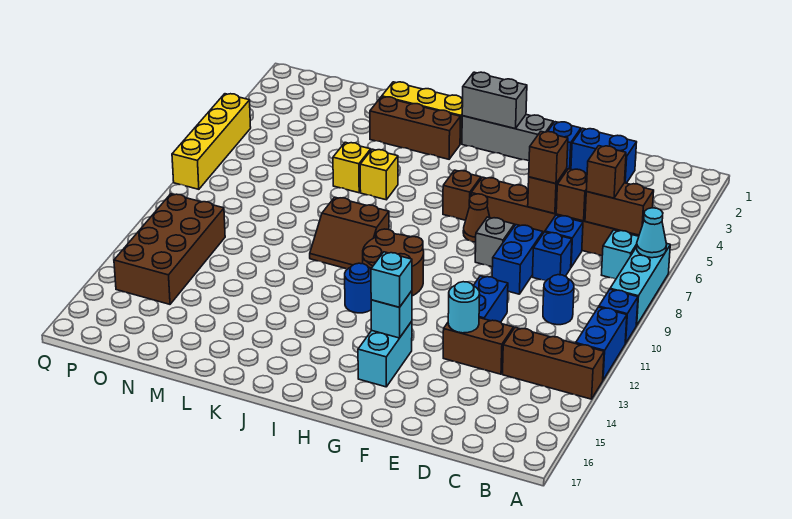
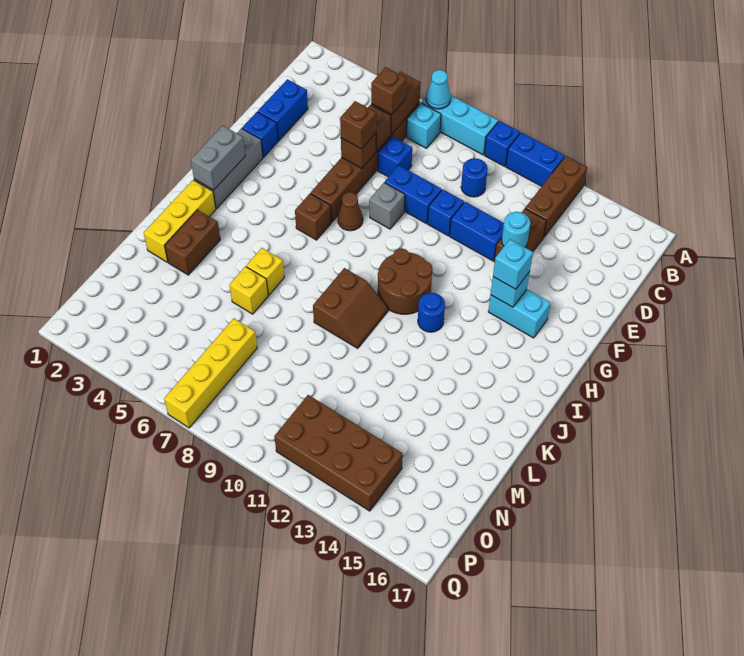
blue brick D8 level 1 -> blue brick E10 level 1
brown brick J3:L3 level 1 -> brown brick K3:L3 level 1
yellow brick Q5:Q8 level 1 -> yellow brick N7:Q7 level 1

